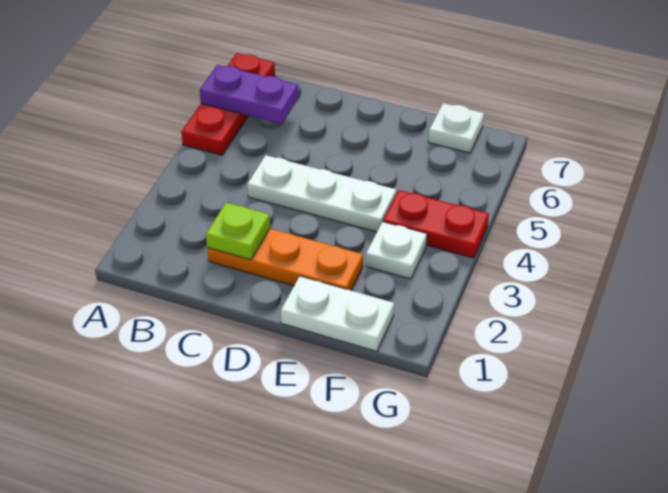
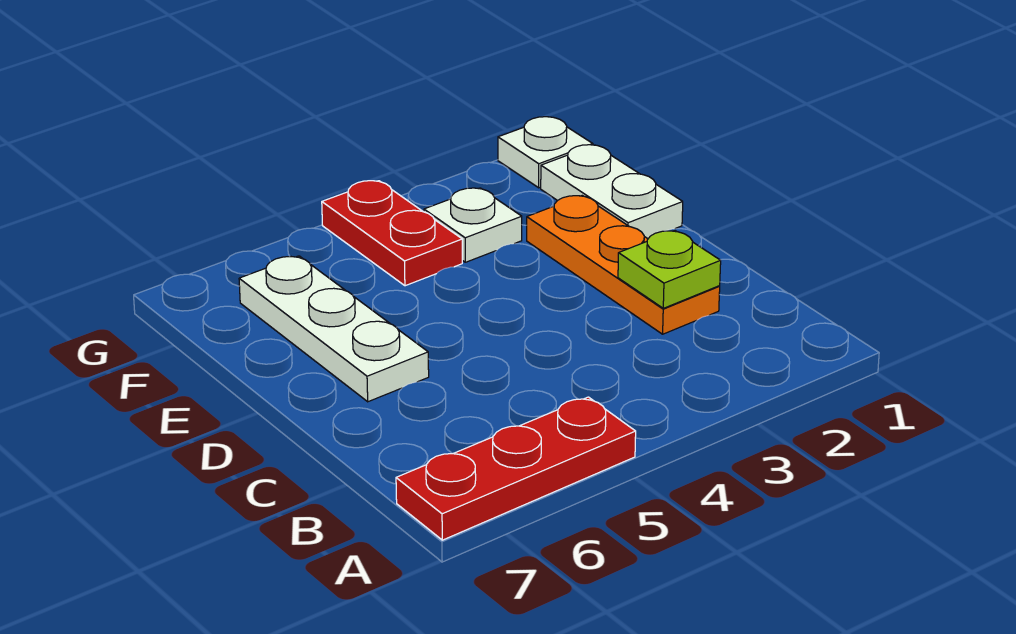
purple plate A6:B6 level 2 -> none
white plate C4:E4 level 1 -> white plate D6:F6 level 1
white plate F7 level 1 -> white plate G1 level 1

